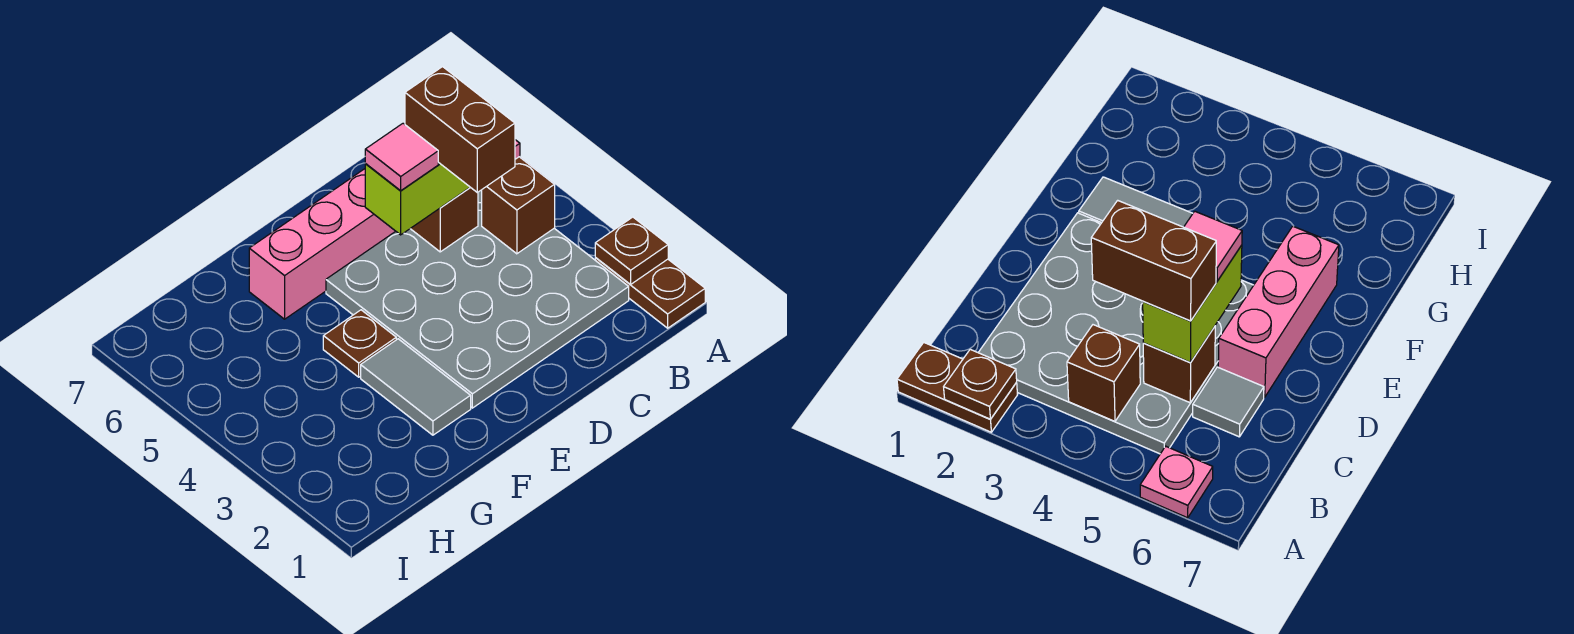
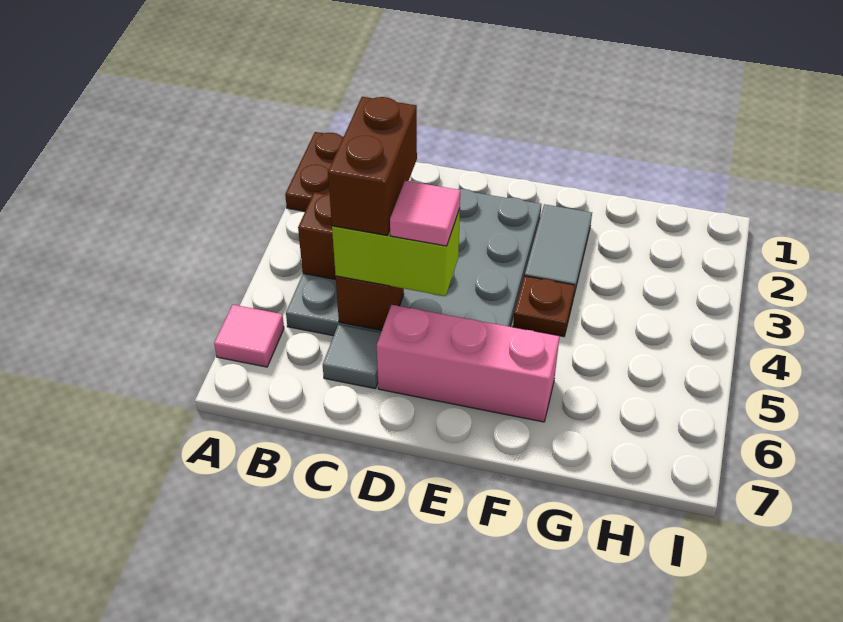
brown plate A2 level 2 -> none
pink plate A6 level 1 -> pink tile A6 level 1

